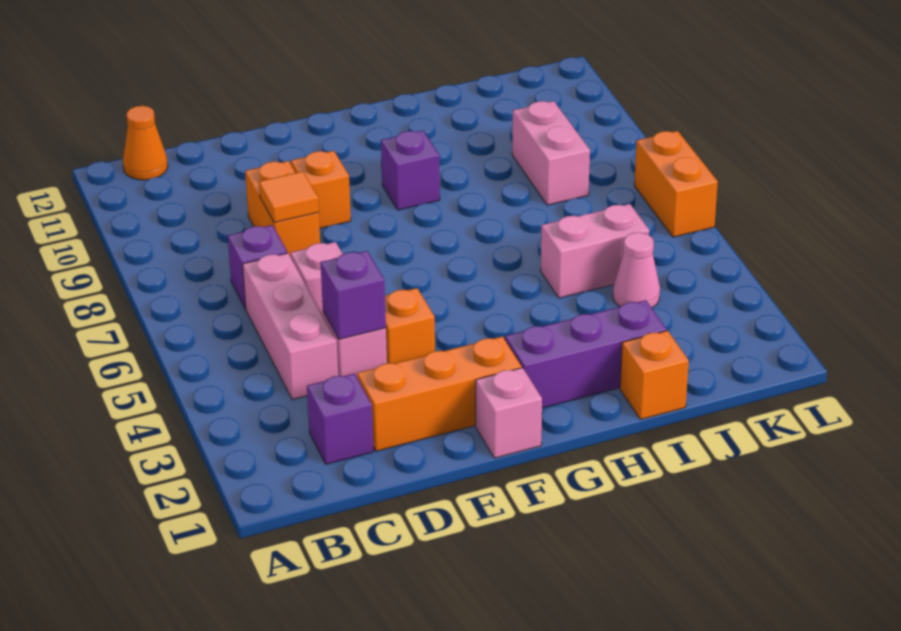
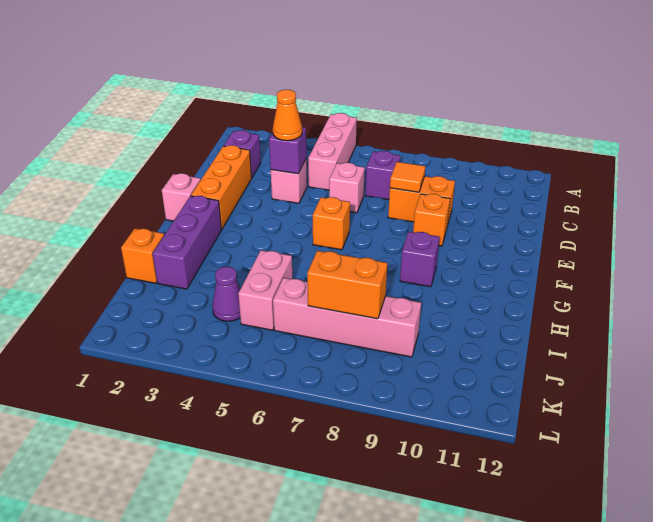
orange cone B12 level 1 -> orange cone D4 level 3
pink brick C4:C6 level 1 -> pink brick A5:C5 level 1
orange brick E4 level 1 -> orange brick F6 level 1
pink cone J4 level 1 -> purple cone J4 level 1
pink brick J8:J9 level 1 -> pink brick J6:J9 level 1
orange brick L6:L7 level 1 -> orange brick J7:J8 level 2

